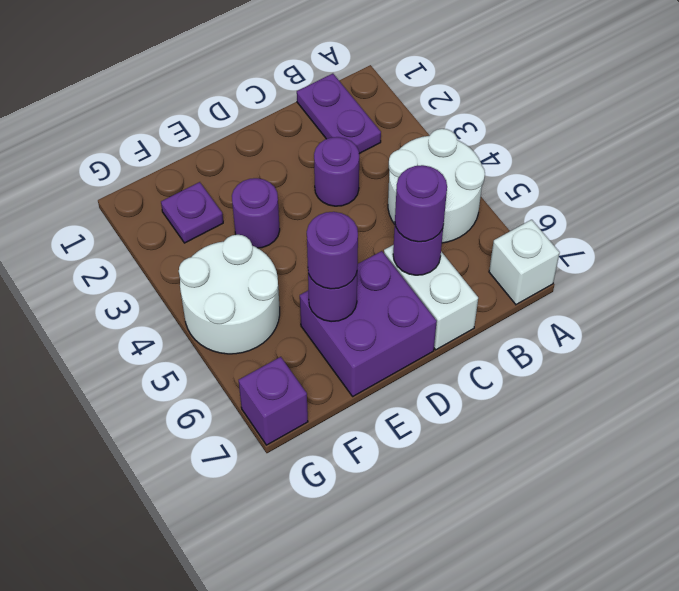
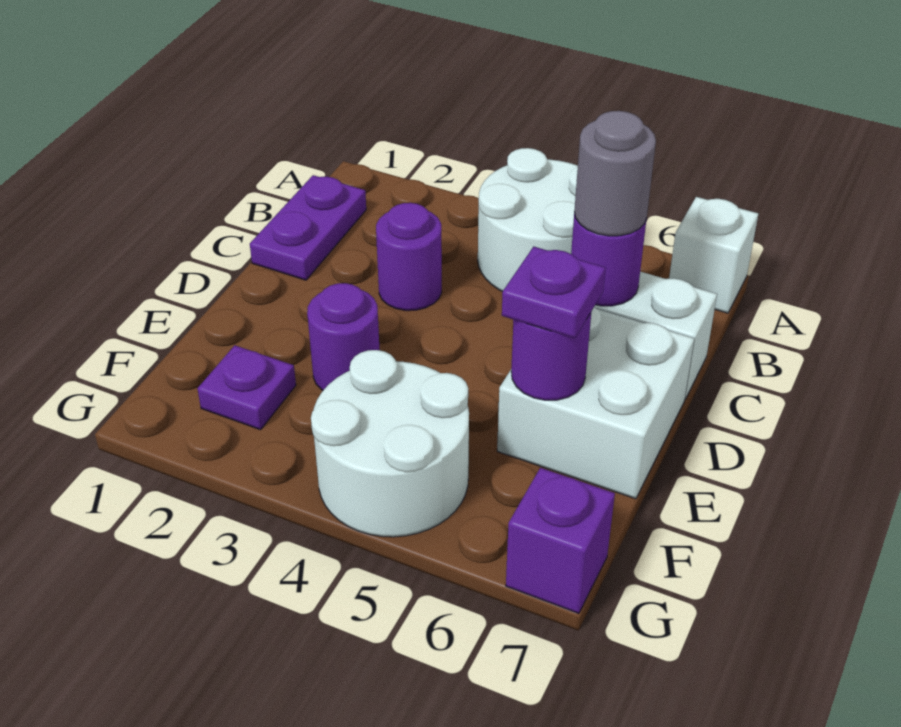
purple plate B1:B2 level 1 -> purple plate B1:C1 level 1
purple round brick C6 level 3 -> grey round brick C6 level 3
purple brick D6:E7 level 1 -> white brick D6:E7 level 1
purple round brick E6 level 3 -> purple plate E6 level 3

